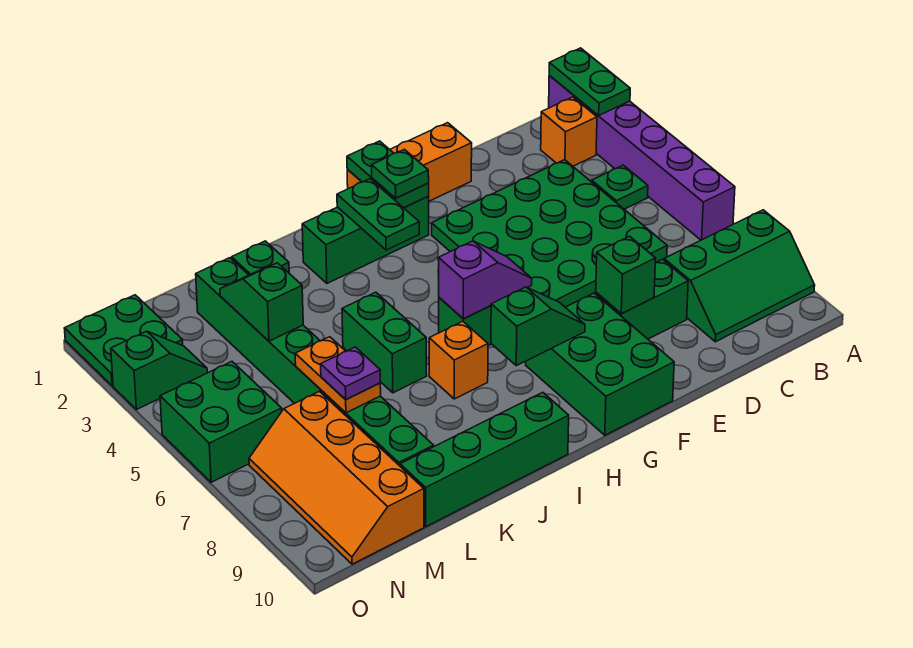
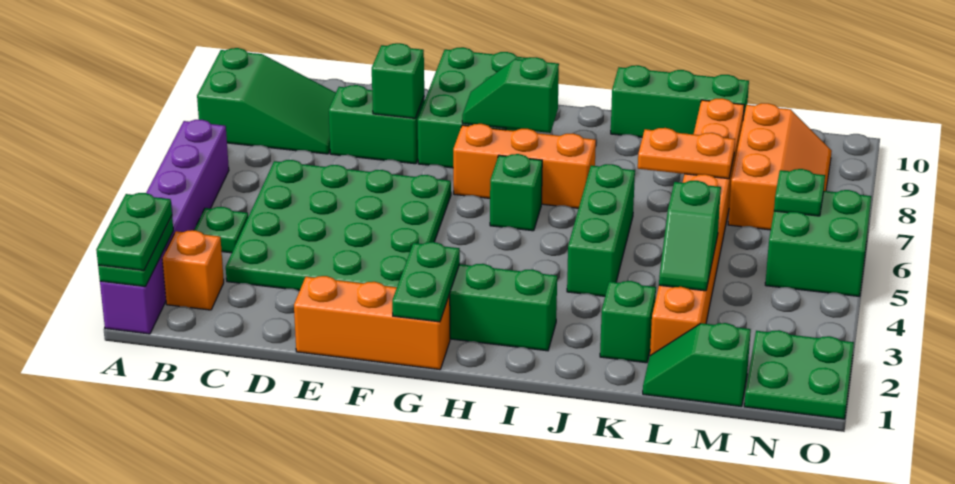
green slope A8:C9 level 1 top 8 -> green slope A8:C9 level 1 top A
green plate G2 level 3 -> green plate N6 level 2
purple slope G6:H6 level 2 top H -> none
green plate H2:H3 level 2 -> green plate A1:A2 level 3
orange brick I7 level 1 -> orange brick G7:I7 level 1
green brick I10:L10 level 1 -> green brick J10:L10 level 1
green brick J5:J6 level 1 -> green brick J4:J6 level 1
green brick L2:L9 level 1 -> orange brick L2:L9 level 1
orange plate L6:L7 level 2 -> orange plate K7:L7 level 2
purple plate L7 level 3 -> none
orange slope M7:N10 level 1 top M -> orange slope M7:N9 level 1 top M
green slope N3:O3 level 1 top O -> green slope L1:M1 level 1 top M

